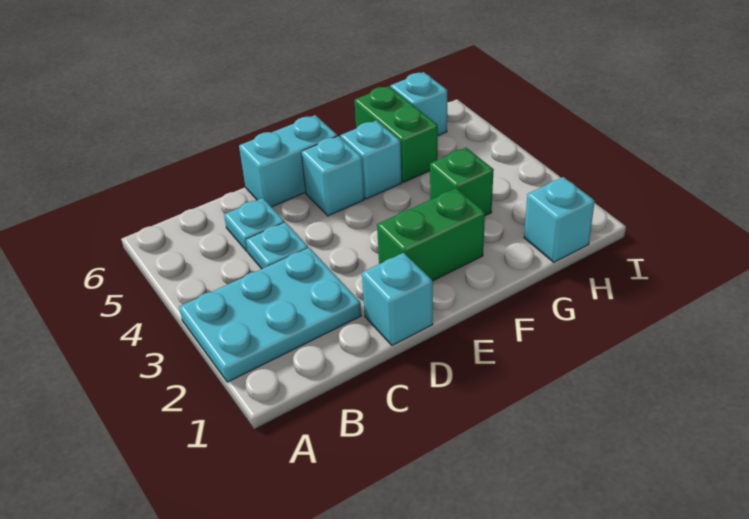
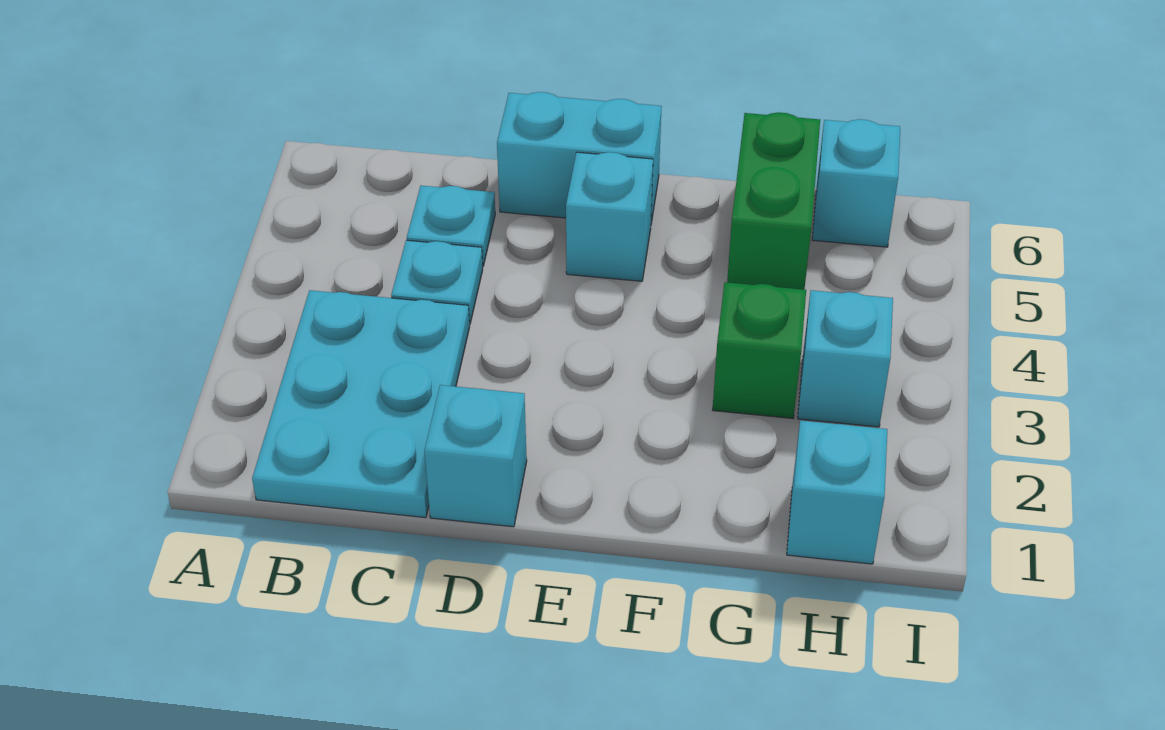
cyan plate A2:C3 level 1 -> cyan plate B1:C3 level 1
green brick E2:F2 level 1 -> none
cyan brick F5 level 1 -> cyan brick H3 level 1

